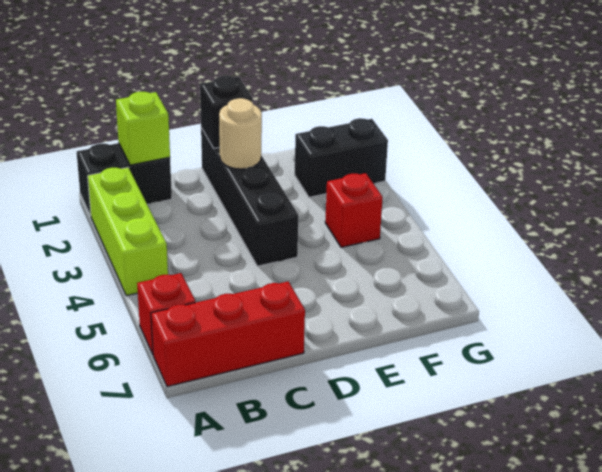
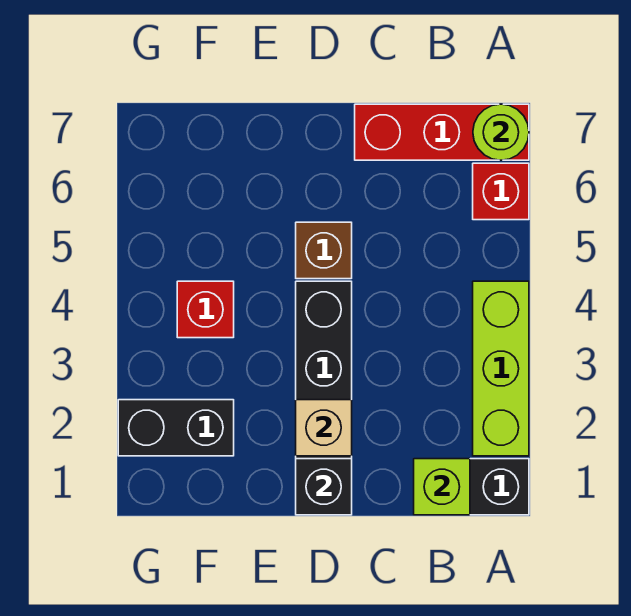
none -> lime round brick A7 level 2
tan round brick D2 level 2 -> tan brick D2 level 2
none -> brown brick D5 level 1

